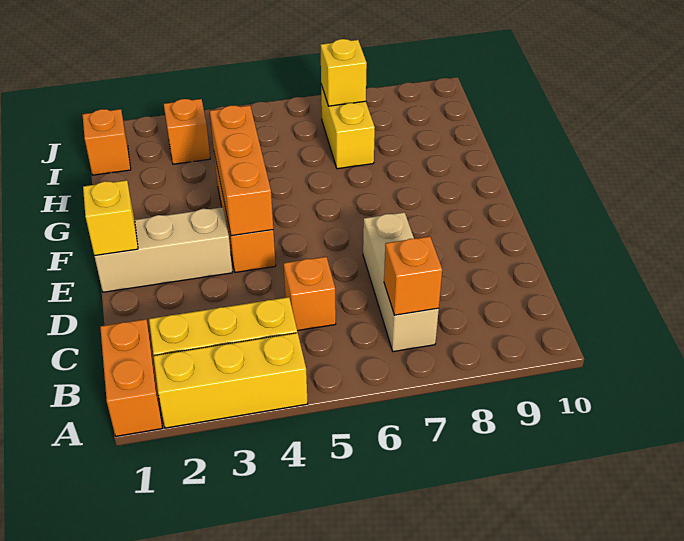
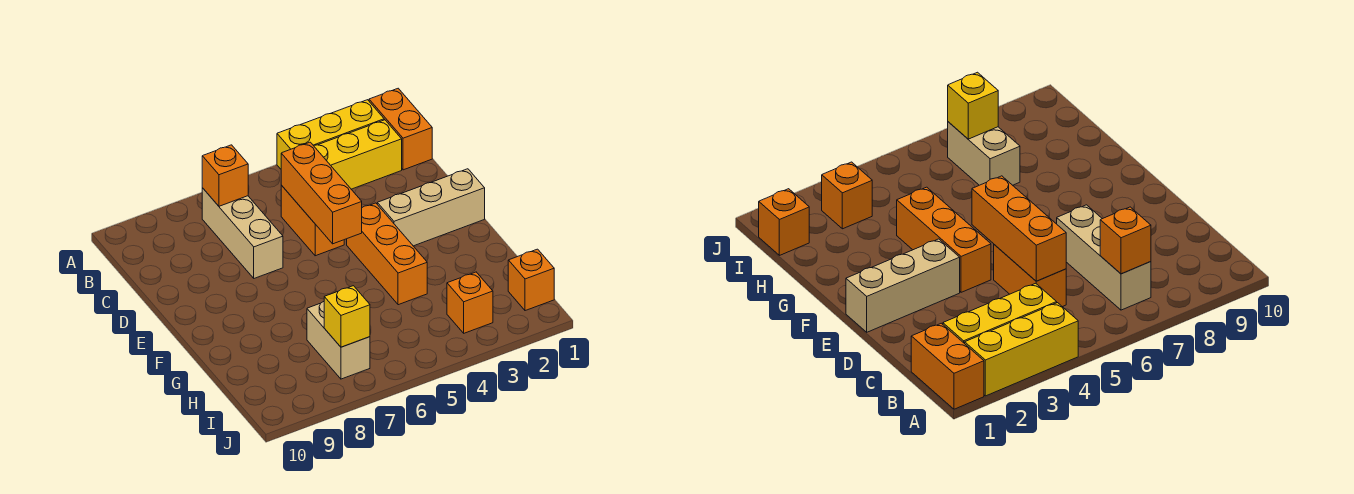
orange brick C5 level 1 -> orange brick C5:D5 level 1
yellow brick E1 level 2 -> none
orange brick E4:G4 level 2 -> orange brick C5:E5 level 2
yellow brick H7:I7 level 1 -> tan brick H7:I7 level 1

